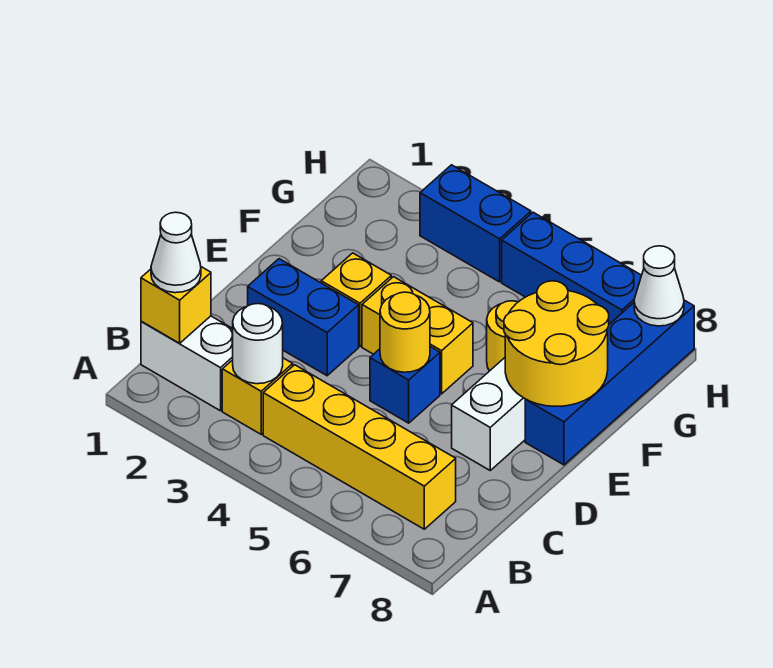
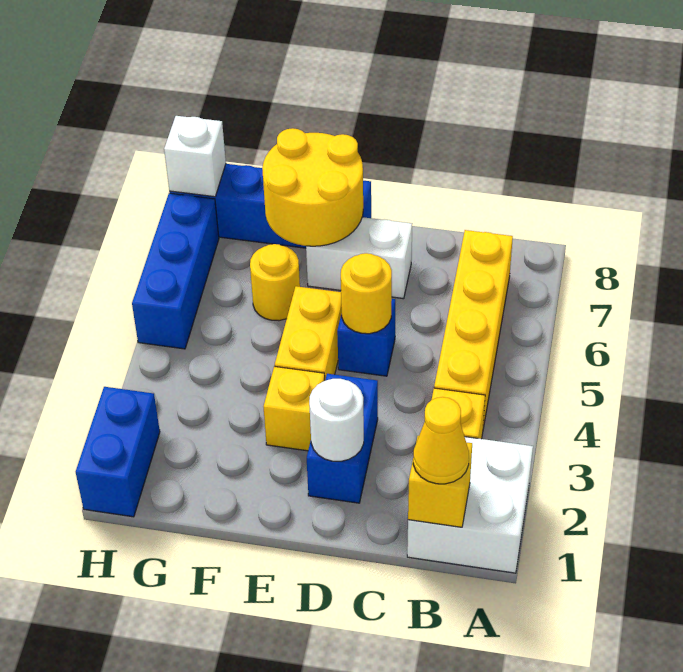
white brick B1:B2 level 1 -> white brick A1:B2 level 1
white cone B1 level 3 -> yellow cone B1 level 3
white round brick B3 level 2 -> white round brick D2 level 2
blue brick H3:H4 level 1 -> blue brick H1:H2 level 1
white cone H8 level 2 -> white brick H8 level 2

